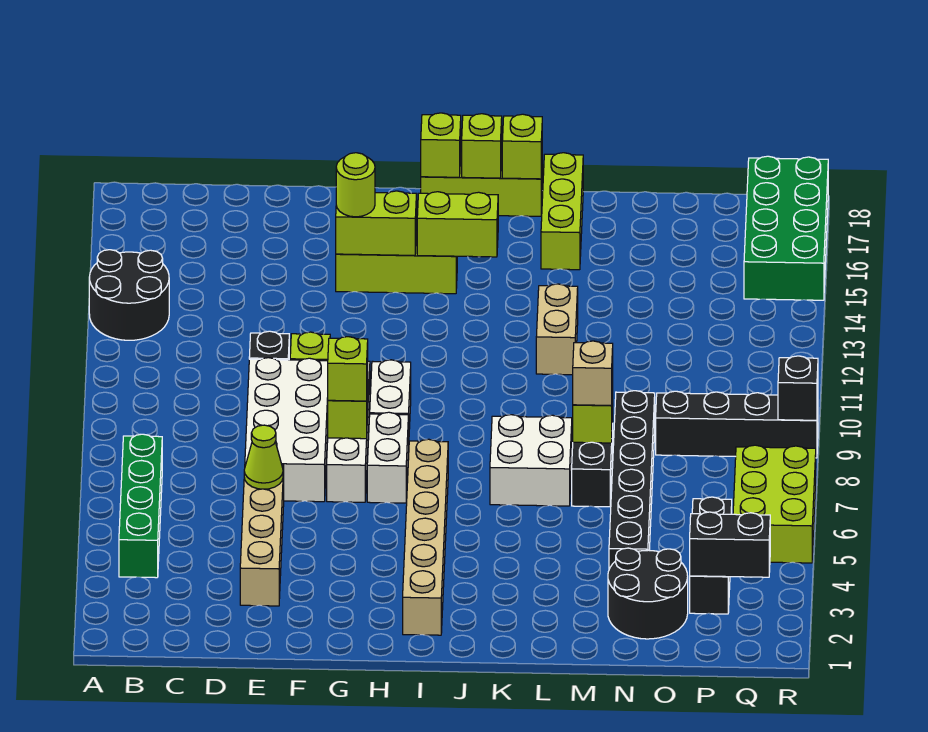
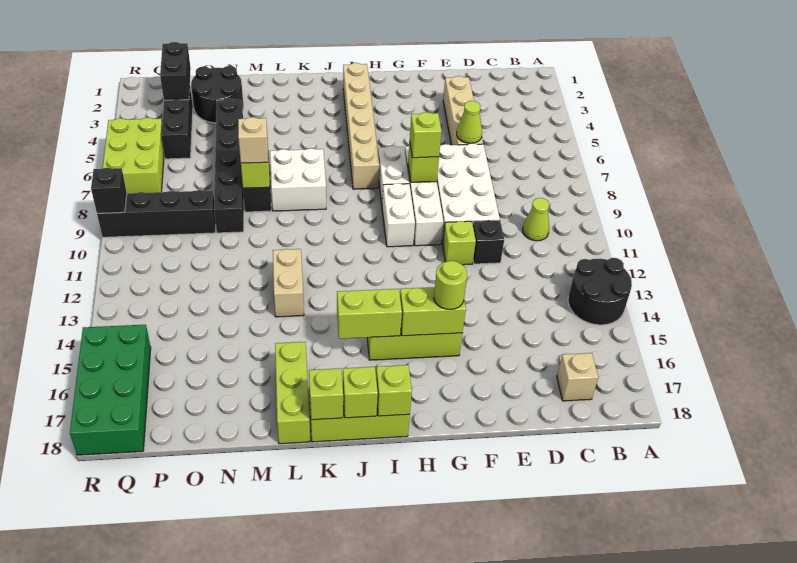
green brick B4:B7 level 1 -> none
none -> lime cone C10 level 1
none -> tan brick C17 level 1
black brick P3:Q3 level 2 -> black brick P2:P3 level 2

